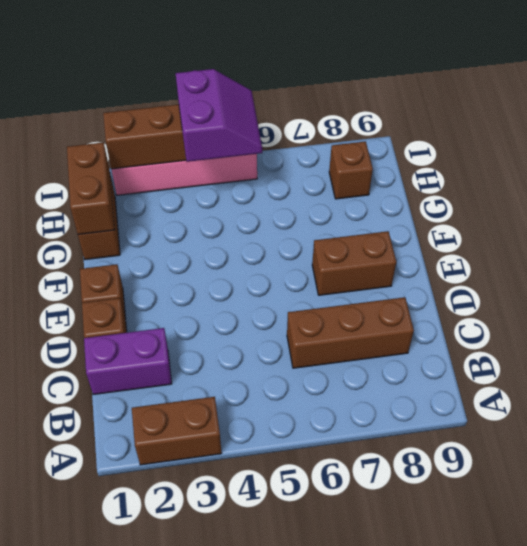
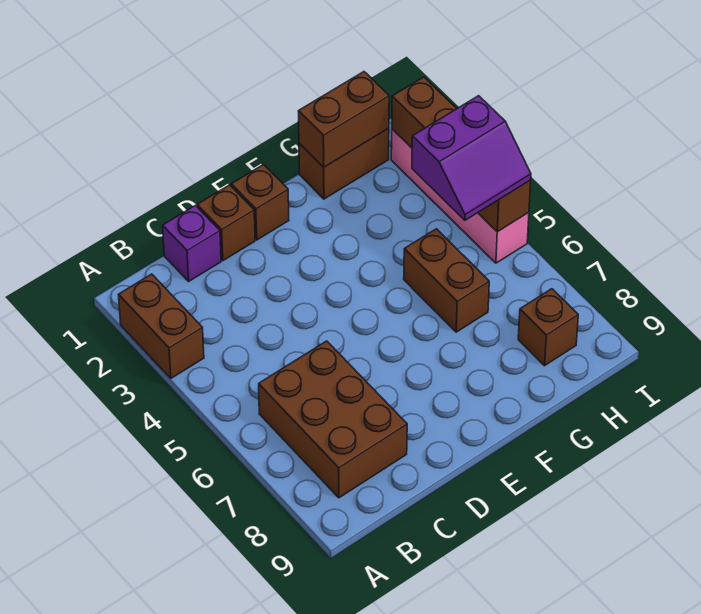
purple brick C1:C2 level 1 -> purple brick C1 level 1
brown brick C6:C8 level 1 -> brown brick B6:C8 level 1
brown brick E7:E8 level 1 -> brown brick G5:G6 level 1

